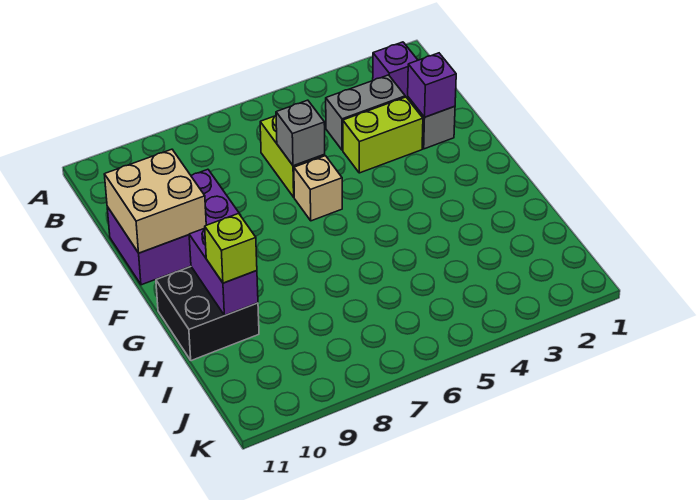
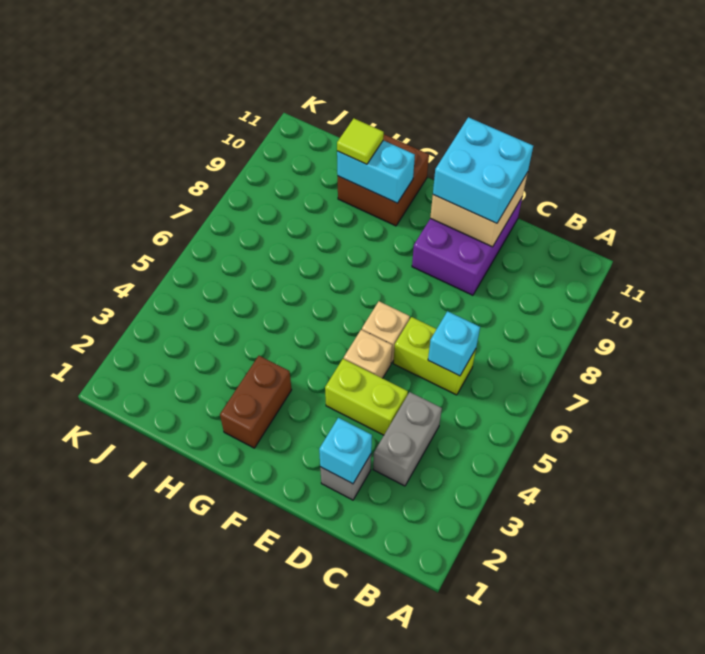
purple brick B2 level 1 -> none
none -> cyan brick C6 level 2
purple brick D2 level 2 -> cyan brick D2 level 2
lime brick D3:D4 level 1 -> lime brick D4:E4 level 1
grey brick D6 level 2 -> none
none -> cyan brick D10:E11 level 3
none -> tan brick E5 level 1
none -> brown brick G2:G3 level 1
black brick G10:H11 level 1 -> brown brick G10:H11 level 1
purple brick G10:H10 level 2 -> cyan brick G10:H10 level 2
lime brick H10 level 3 -> lime tile H10 level 3

